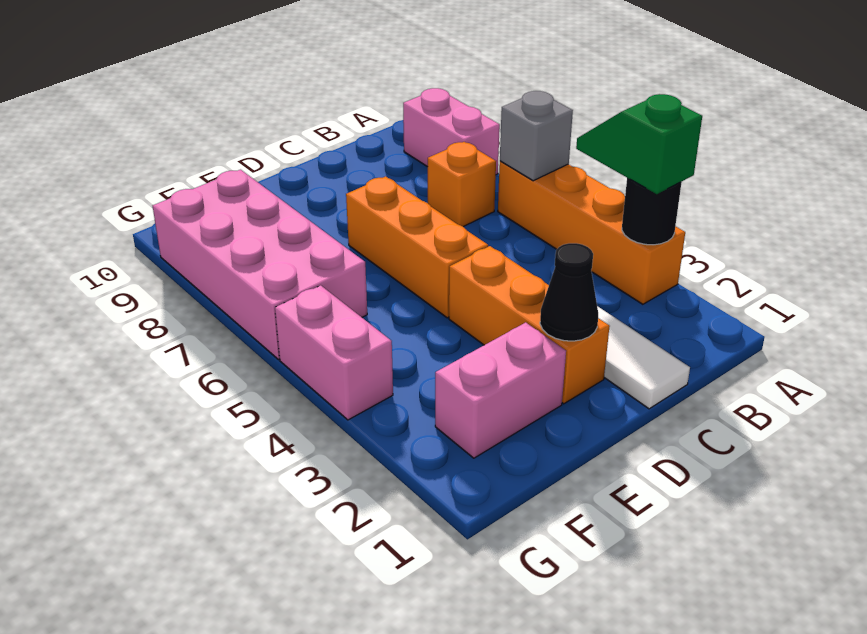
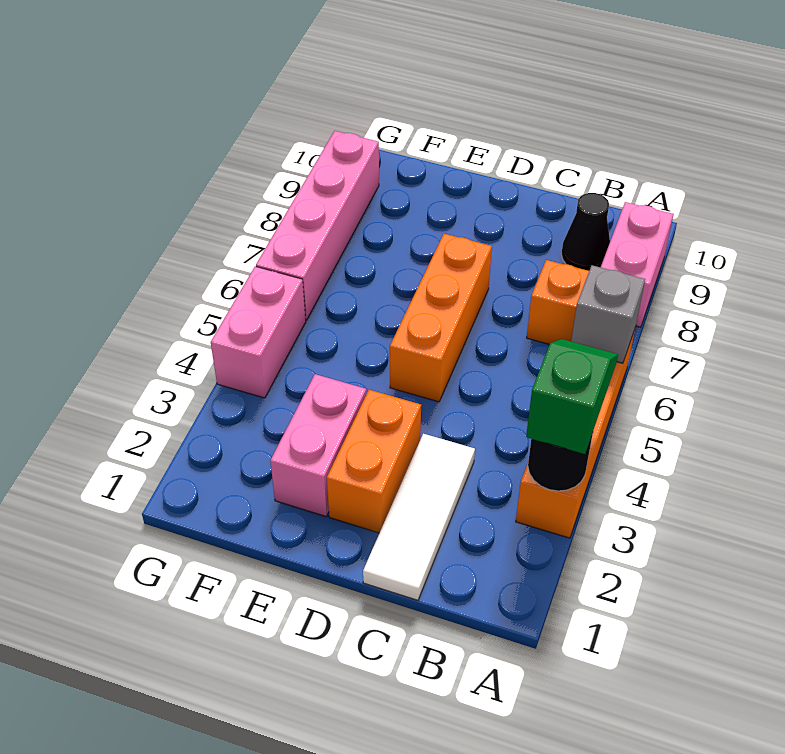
orange brick D2:D4 level 1 -> orange brick D2:D3 level 1
black cone D2 level 2 -> black cone B9 level 1
pink brick E2:F2 level 1 -> pink brick E2:E3 level 1
pink brick F6:G9 level 1 -> pink brick G6:G9 level 1

